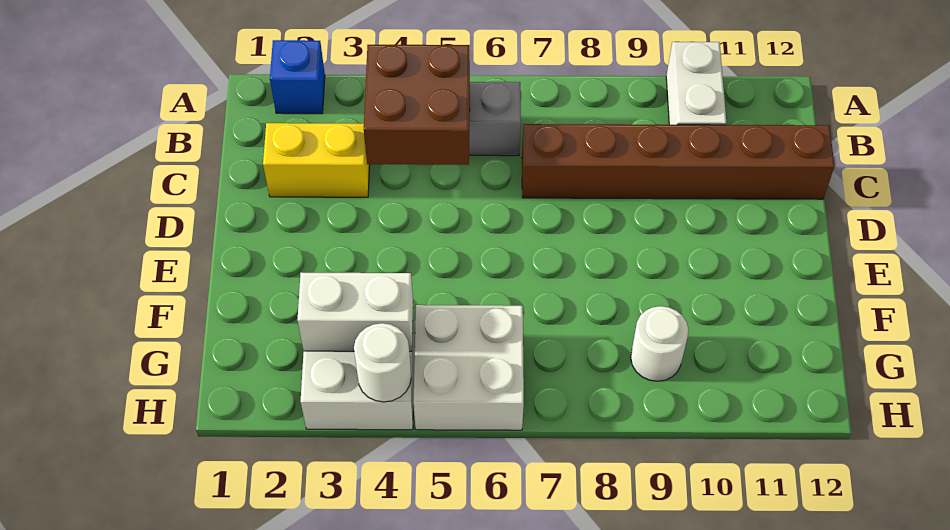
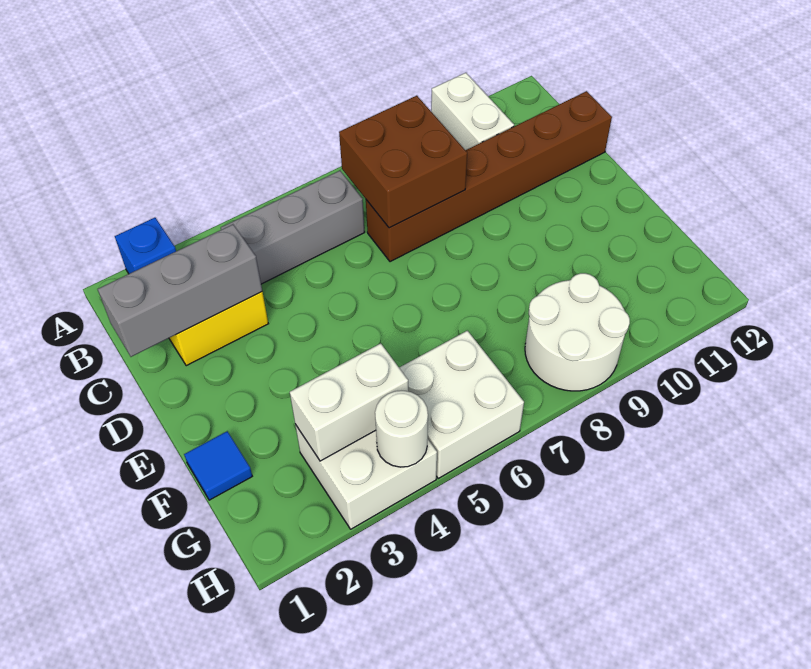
brown brick B4:C5 level 2 -> brown brick B7:C8 level 2
none -> grey brick C1:C3 level 2
none -> blue tile F1 level 1
white round brick G9 level 1 -> white round brick G8:H9 level 1

